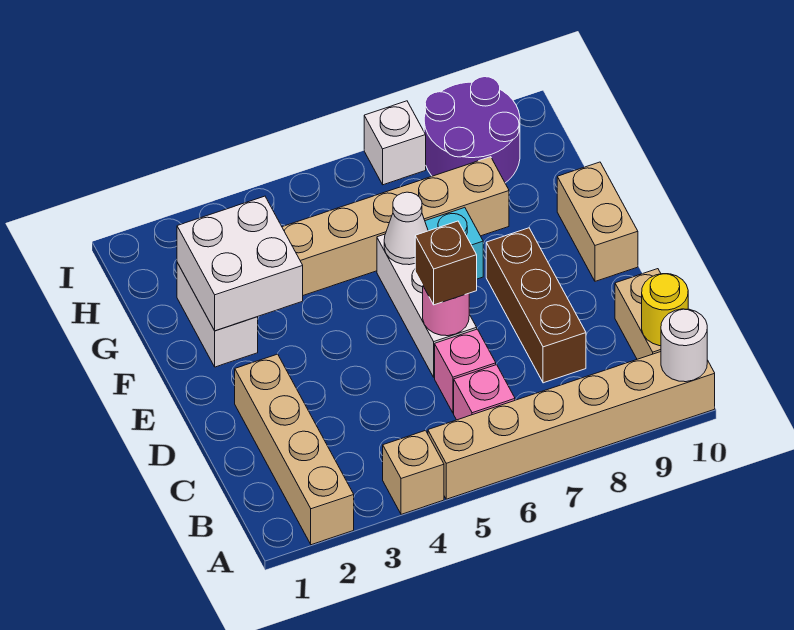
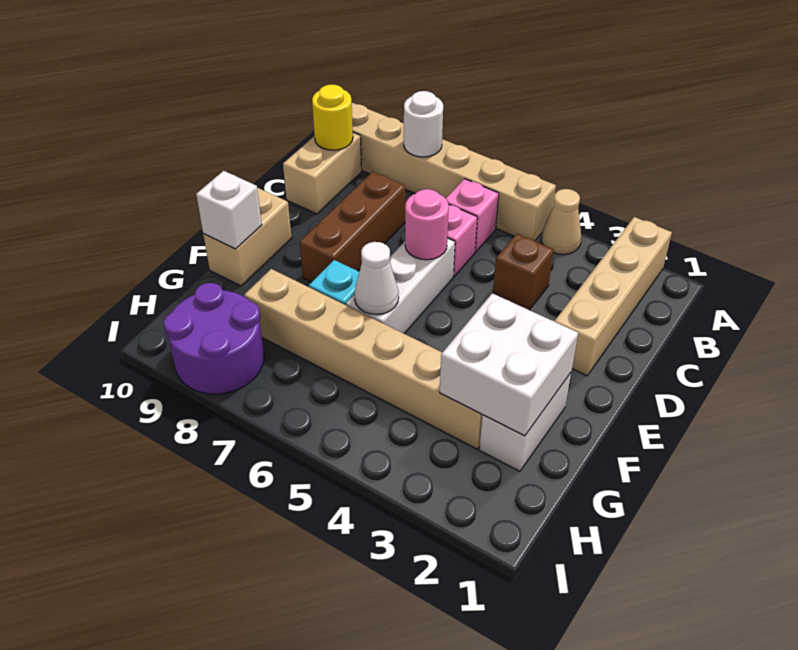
tan brick A4 level 1 -> tan cone A4 level 1
white round brick A10 level 2 -> white round brick A8 level 2
brown brick D6 level 3 -> brown brick C4 level 1
white brick I7 level 1 -> white brick F10 level 2

